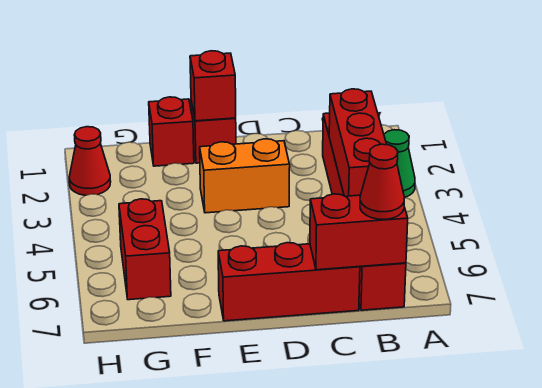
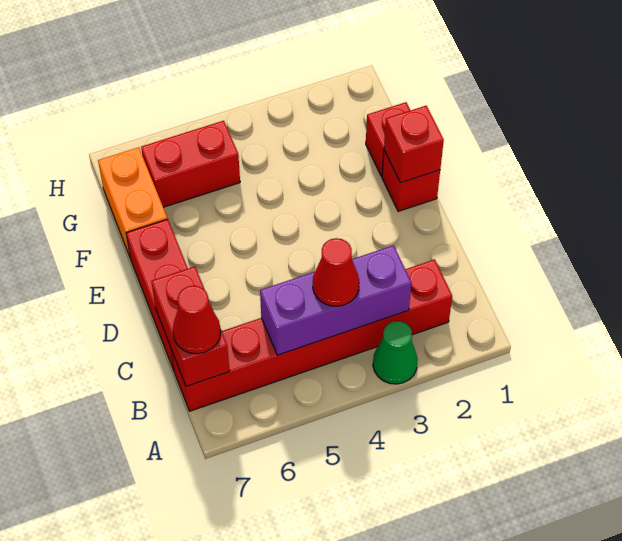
red brick B3:B5 level 2 -> purple brick B3:B5 level 2
orange brick D3:E3 level 1 -> orange brick F7:G7 level 1
red cone H2 level 1 -> red cone B4 level 3

